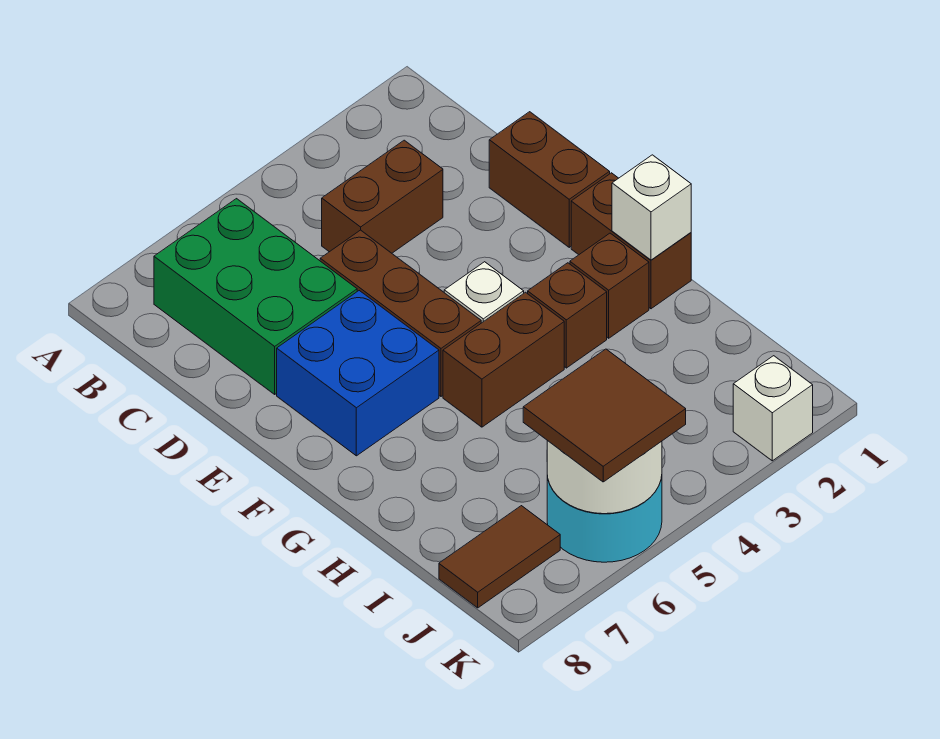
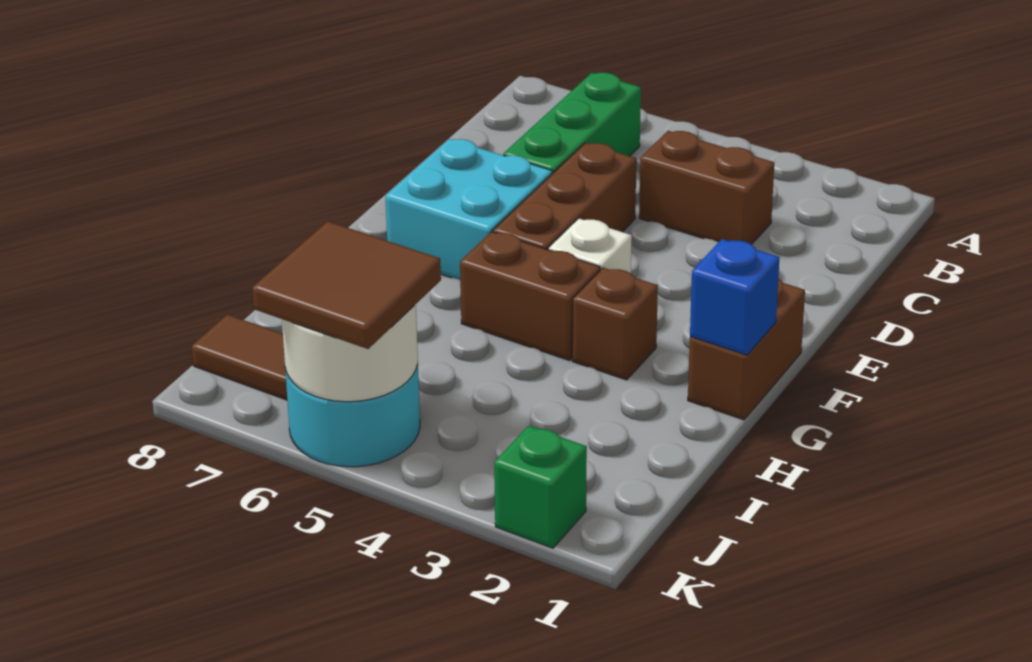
green brick B6:D7 level 1 -> green brick B6:D6 level 1
brown brick D1:E1 level 1 -> none
blue brick E6:F7 level 1 -> cyan brick E6:F7 level 1
white brick G1 level 2 -> blue brick G1 level 2
brown brick G2 level 1 -> none
white brick K2 level 1 -> green brick K2 level 1

